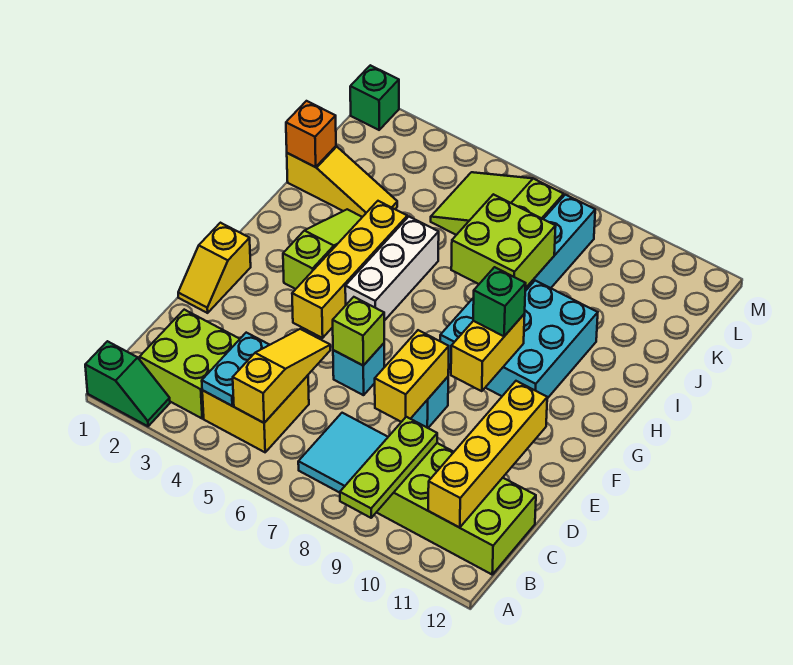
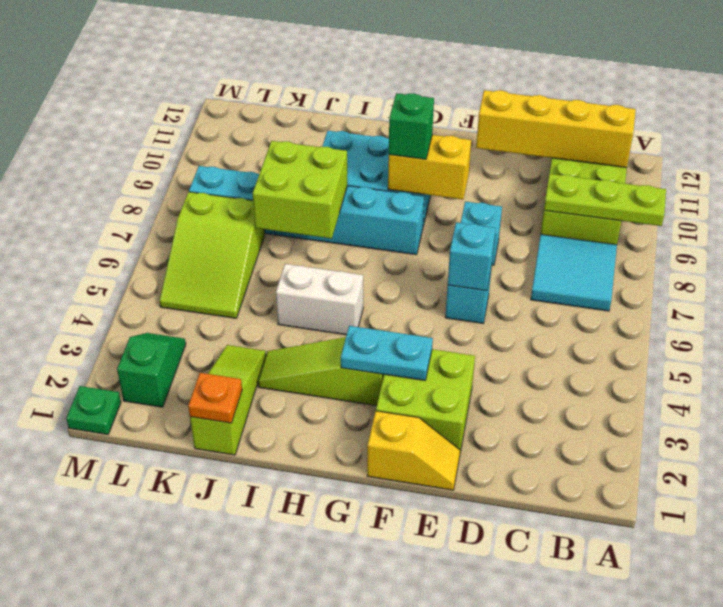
green slope A1:A2 level 1 top 1 -> green slope L2:L3 level 1 top 2
lime brick B2:C3 level 1 -> lime brick E2:F3 level 1
yellow brick B4:C5 level 1 -> none
cyan plate B4:C4 level 2 -> cyan plate F3:G3 level 2
yellow slope B5:D5 level 2 top B -> none
yellow brick D8:E8 level 2 -> none
lime brick E6 level 2 -> cyan brick E6 level 2
yellow brick F4:I4 level 1 -> none
white brick G5:I5 level 1 -> white brick H5:I5 level 1
yellow slope J1:J3 level 1 top 1 -> lime slope J1:J3 level 1 top 1
orange brick J1 level 2 -> orange plate J1 level 2
green brick M1 level 1 -> green plate M1 level 1

